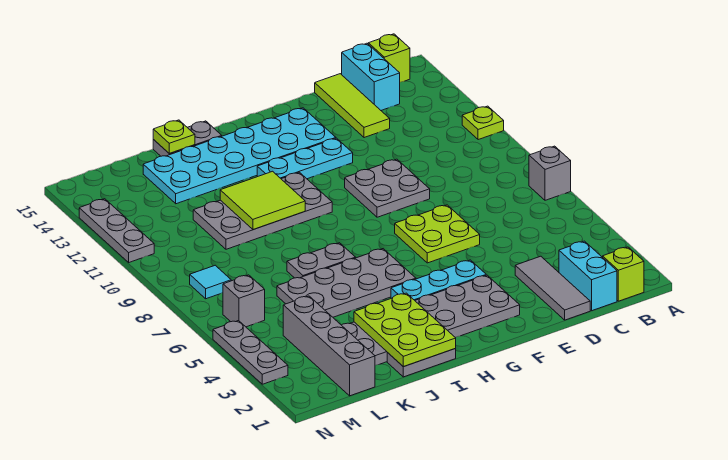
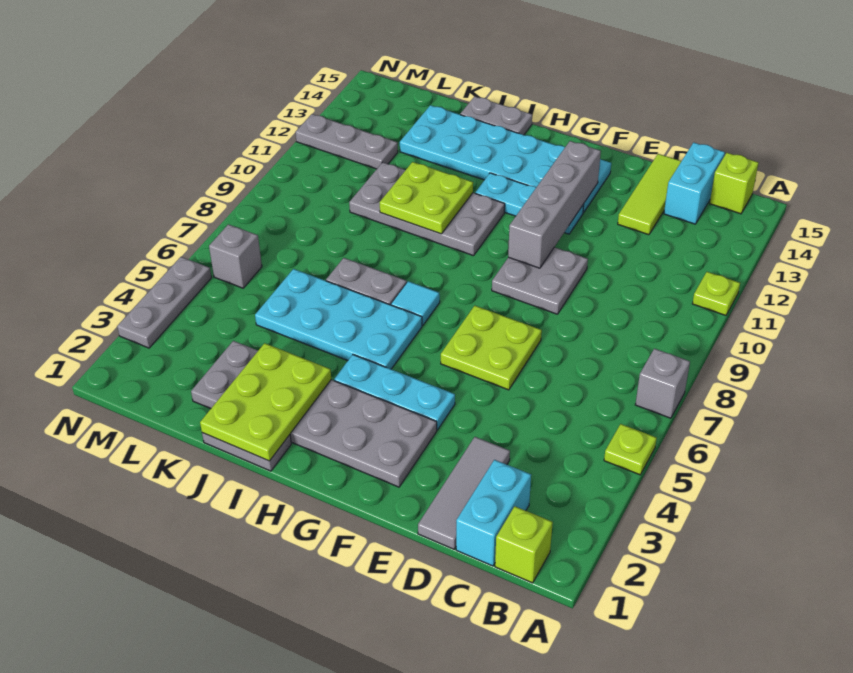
grey plate H5:K6 level 1 -> cyan plate H5:K6 level 1
lime tile I10:J11 level 2 -> lime plate I10:J11 level 2
lime plate J15 level 2 -> lime plate A5 level 1
grey brick L1:L4 level 1 -> grey brick F10:F13 level 2
cyan tile M8 level 1 -> cyan tile H7 level 1
grey plate N11:N13 level 1 -> grey plate L12:N12 level 1

